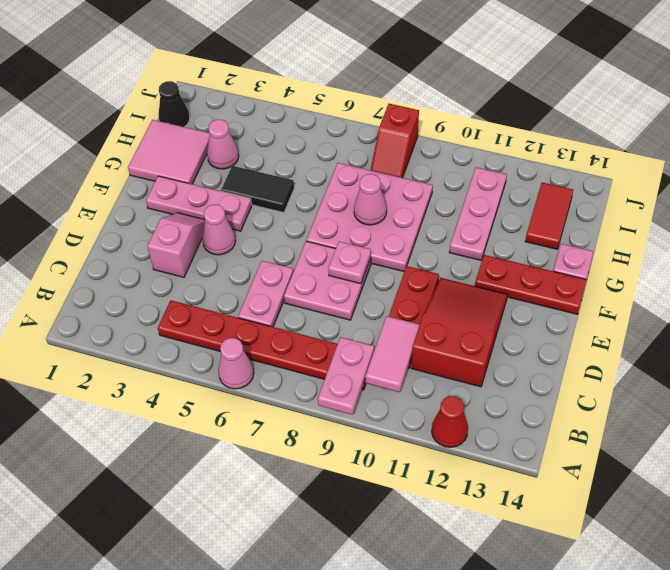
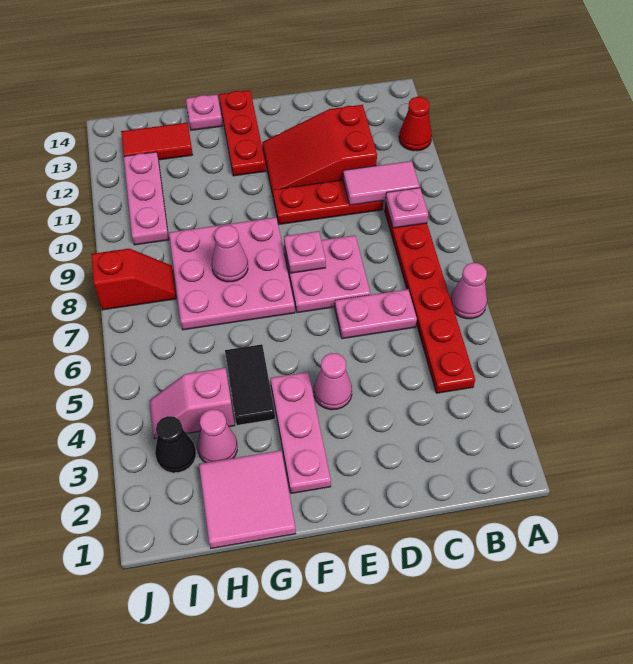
pink plate A9:B9 level 2 -> pink plate B9 level 2
pink slope D3:E3 level 1 top D -> pink slope H4:I4 level 1 top H
pink plate G11:I11 level 1 -> pink plate I10:I12 level 1
black cone I1 level 1 -> black cone I3 level 1

